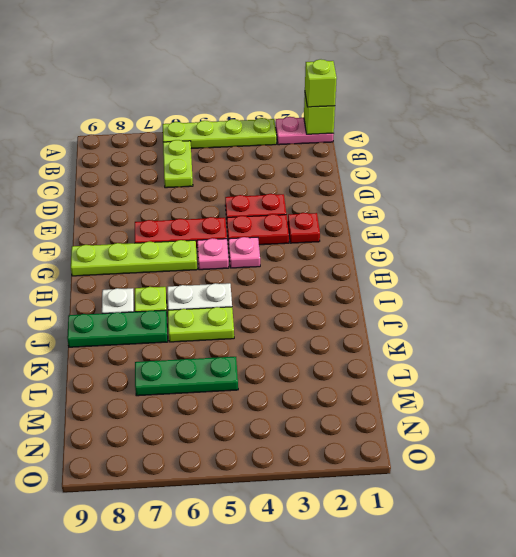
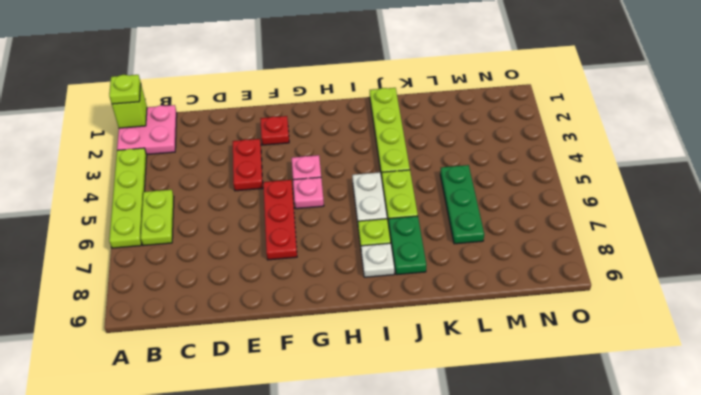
pink plate A1:A2 level 1 -> pink plate A1:B2 level 1
lime brick A1 level 3 -> lime plate A1 level 3
lime plate B6:C6 level 1 -> lime plate B5:B6 level 1
red plate F3:F4 level 1 -> none
lime plate G6:G9 level 1 -> lime plate J1:J4 level 1
green plate J7:J9 level 1 -> green plate J7:J8 level 1

